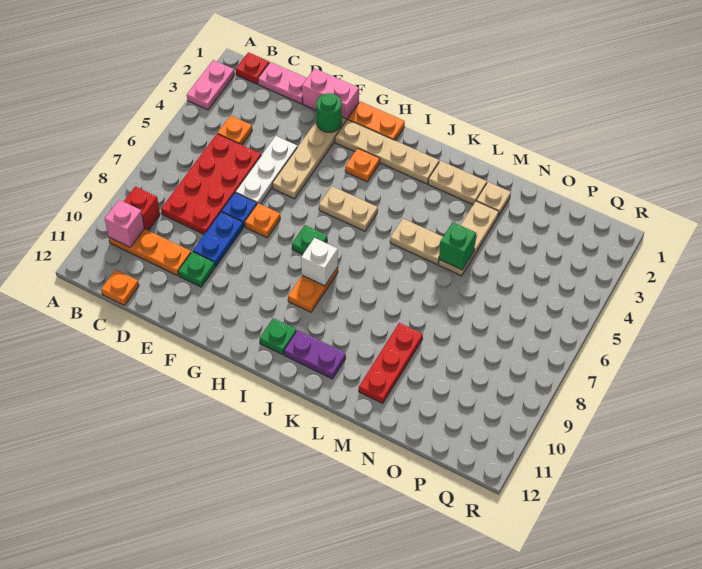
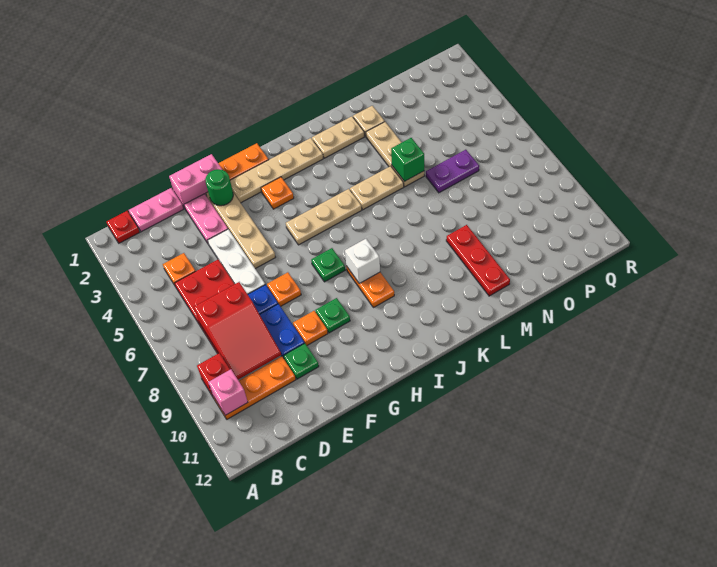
pink plate A2:A3 level 1 -> pink plate E2:E3 level 1
none -> red slope C7:D9 level 2 top 7
orange plate C12 level 1 -> orange plate F9 level 1
tan plate H5:I5 level 1 -> tan plate H5:J5 level 1
green plate I11 level 1 -> green plate G9 level 1
purple plate J11:K11 level 1 -> purple plate N6:O6 level 1

